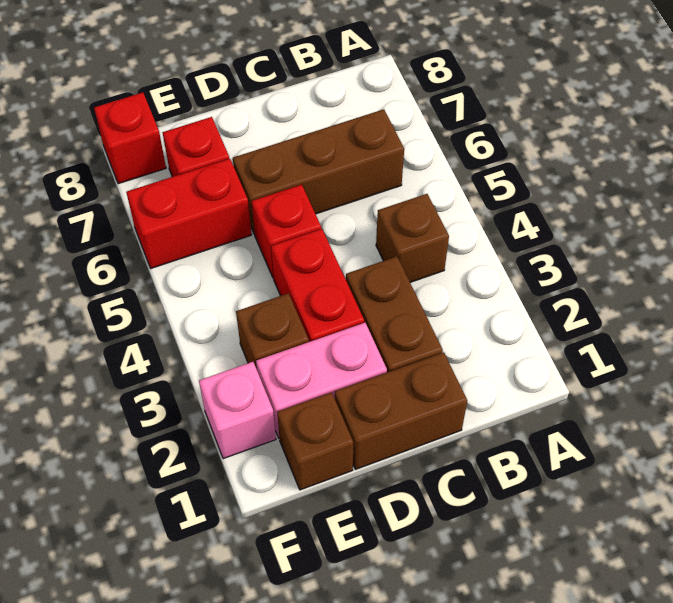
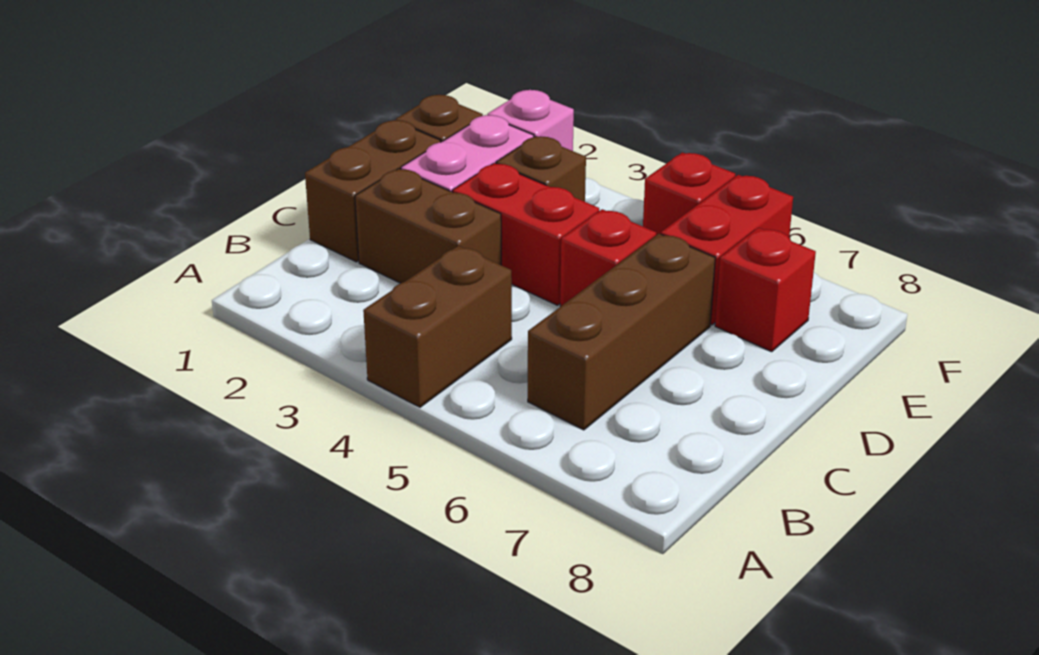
brown brick B4 level 1 -> brown brick A4:B4 level 1
red brick F8 level 1 -> red brick F5 level 1

